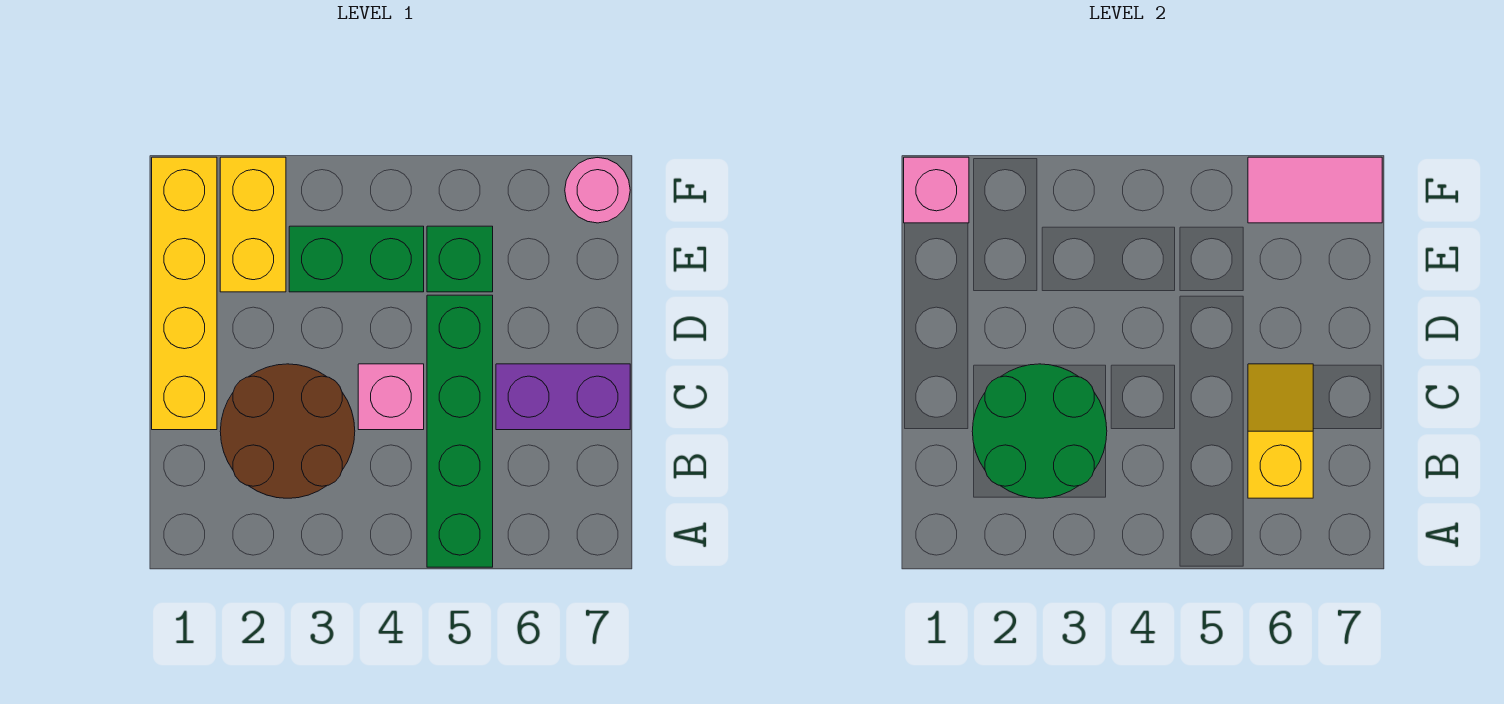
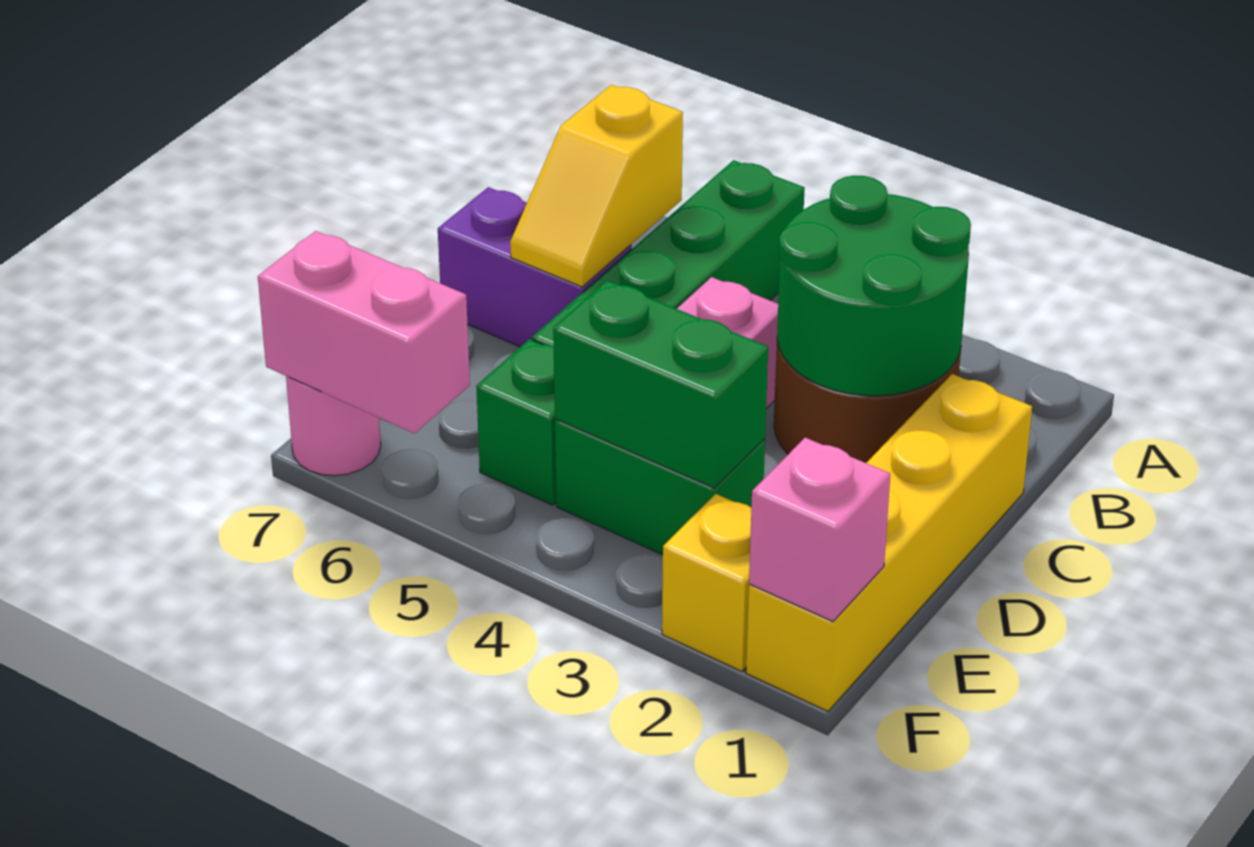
yellow brick E2:F2 level 1 -> yellow brick F2 level 1
none -> green brick E3:E4 level 2
pink tile F6:F7 level 2 -> pink brick F6:F7 level 2

